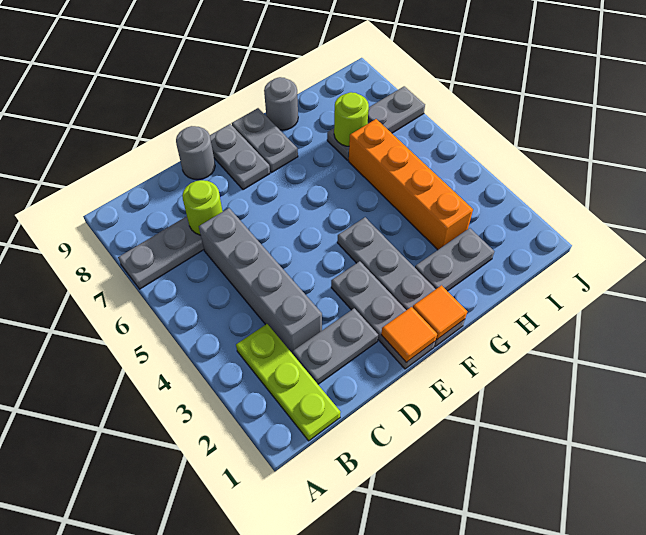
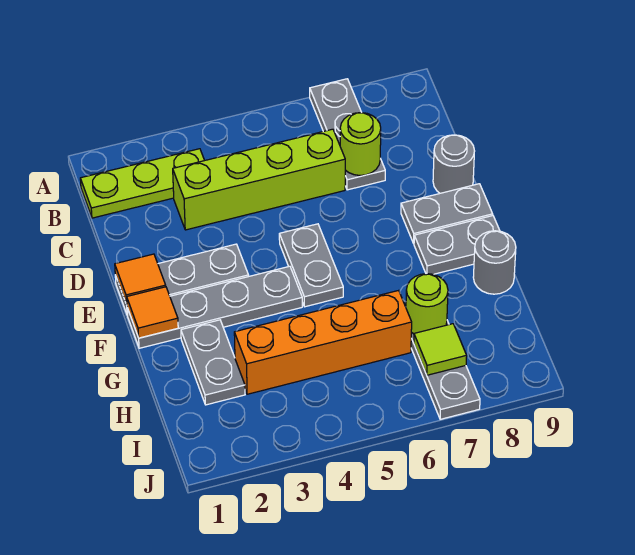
grey plate C2:D2 level 1 -> grey plate E5:F5 level 1
grey brick C3:C6 level 1 -> lime brick C3:C6 level 1
none -> lime tile I7 level 2

